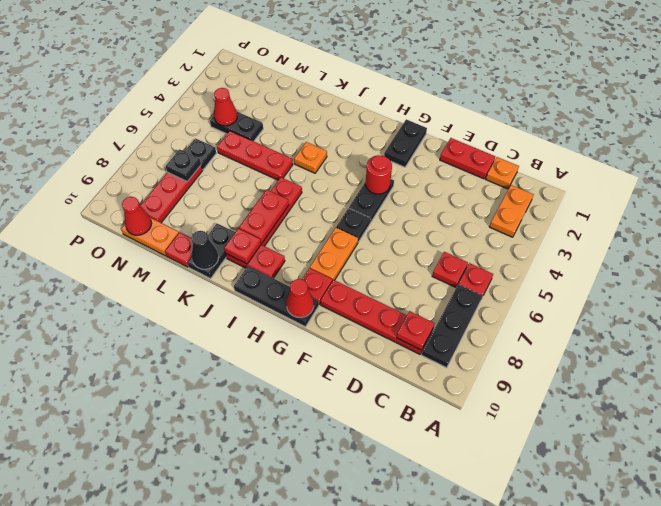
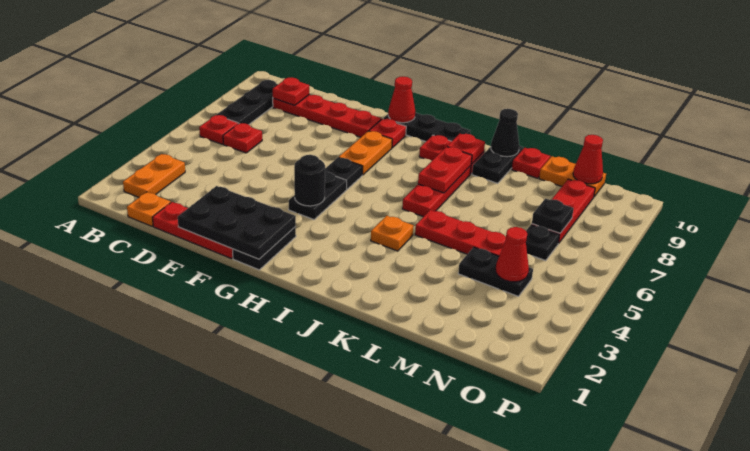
red plate D1:E1 level 1 -> red plate D1:F1 level 1
none -> black plate E1:G2 level 2
red round brick G4 level 2 -> black round brick G4 level 2

